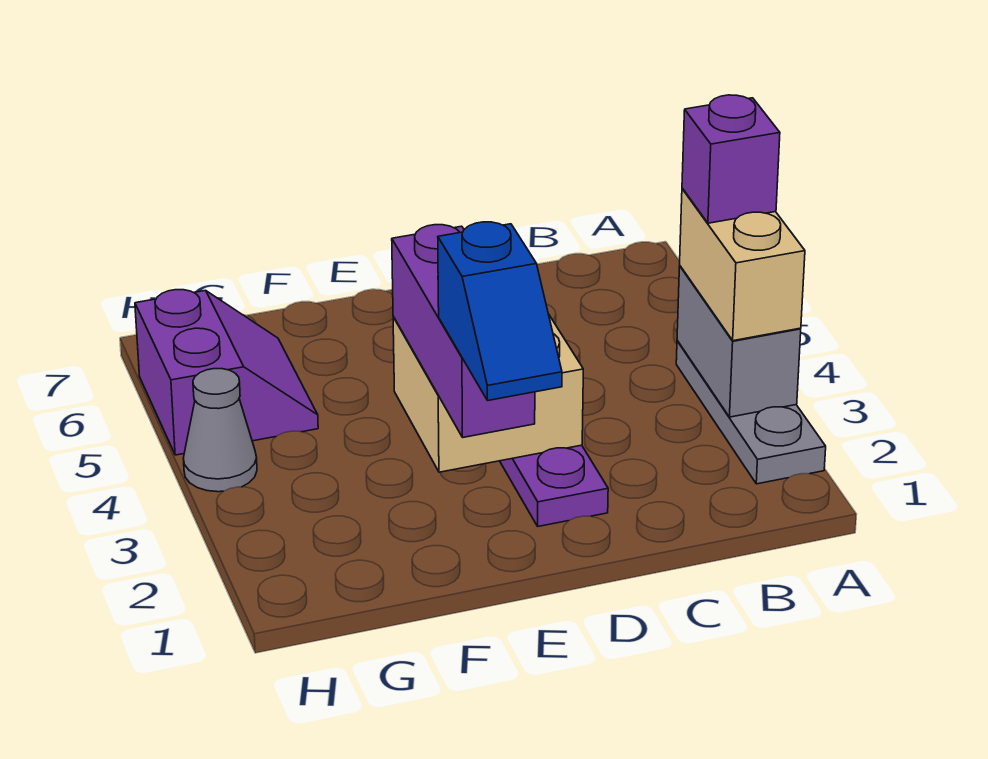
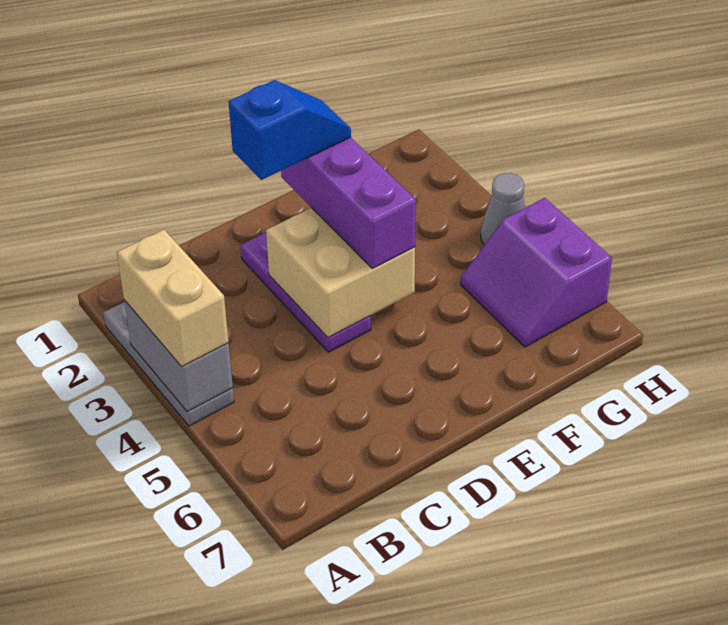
purple brick A4 level 4 -> none
blue slope E1:E2 level 4 top 2 -> blue slope D2:E2 level 4 top D

